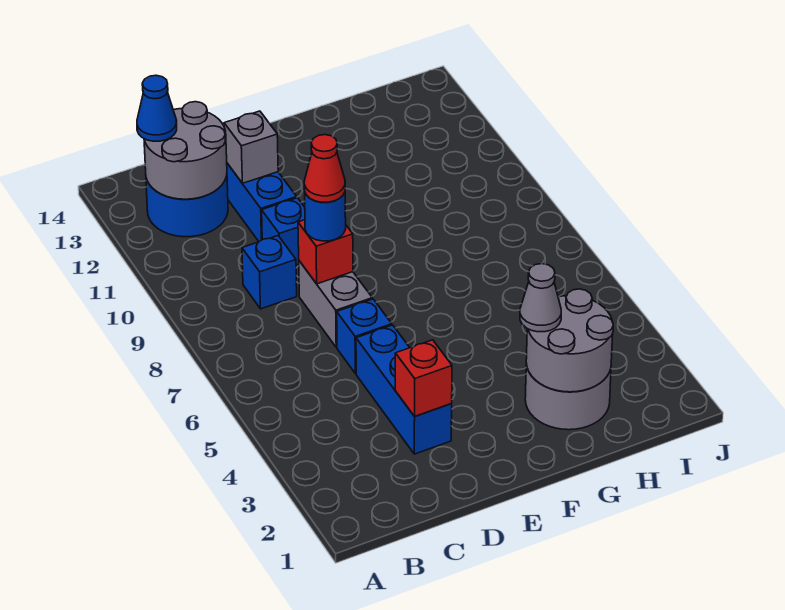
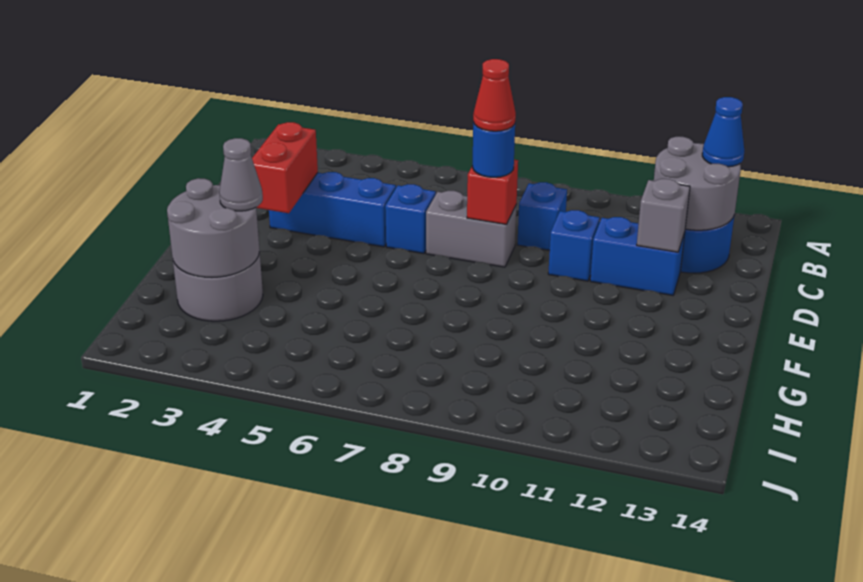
red brick D3 level 2 -> red brick D3:E3 level 2

